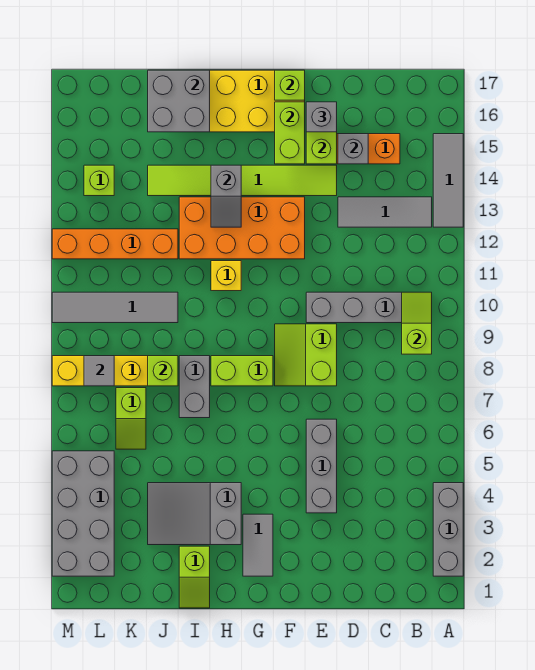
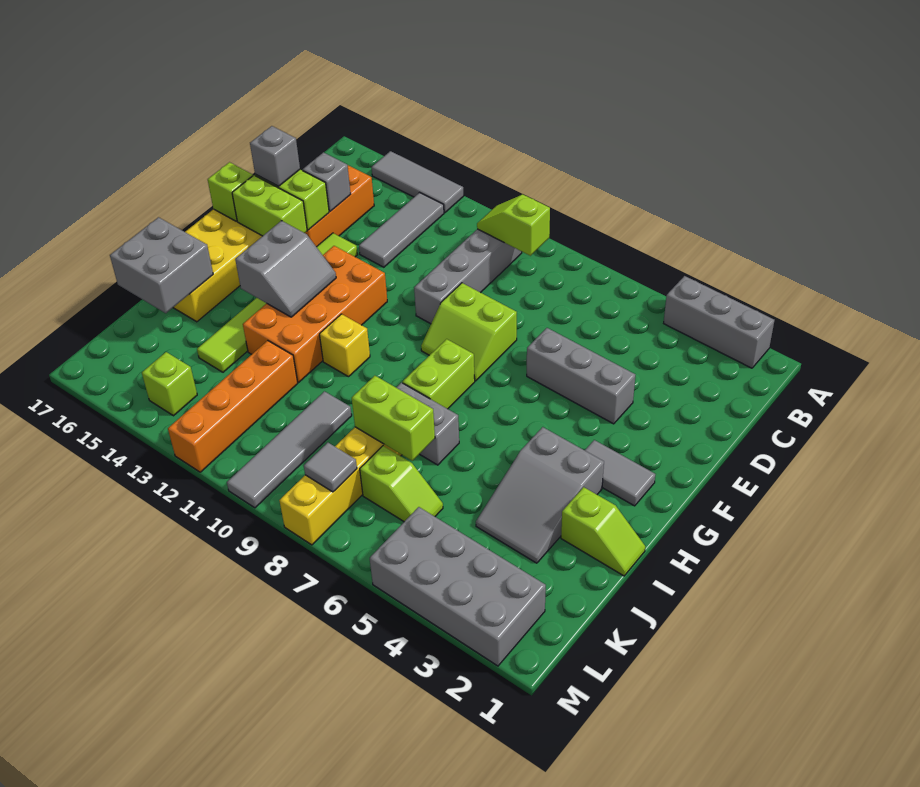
grey slope H13:H14 level 2 top 14 -> grey slope G13:H14 level 2 top 14
lime brick J8 level 2 -> lime brick J7:J8 level 2

